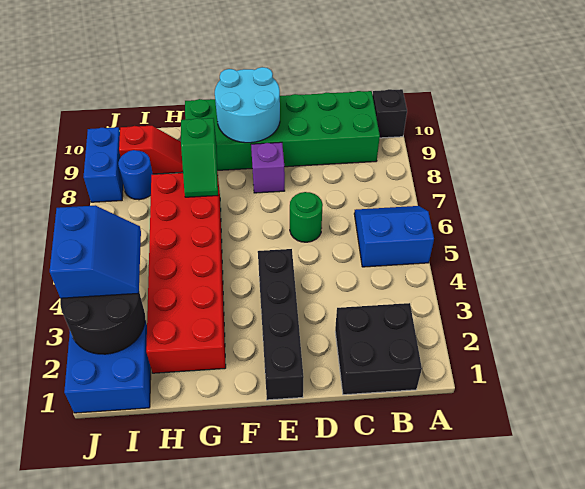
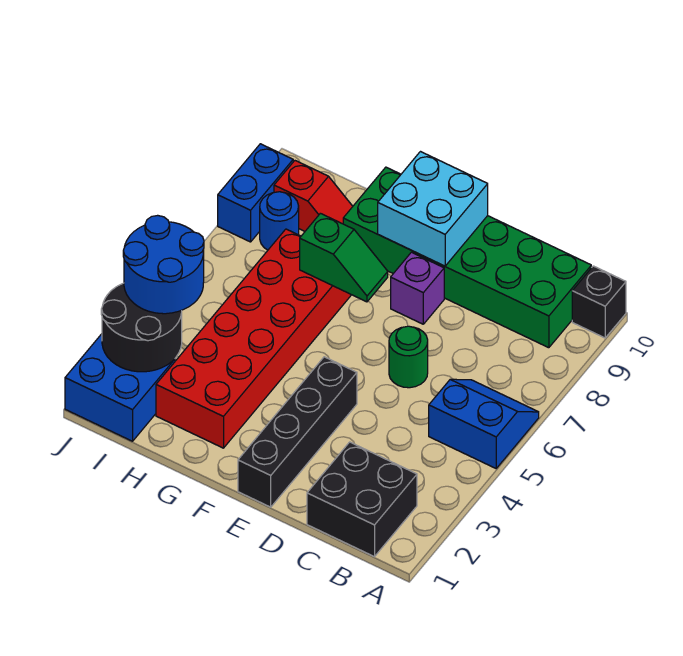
cyan round brick E9:F10 level 2 -> cyan brick E9:F10 level 2
green slope G7:G8 level 2 top 8 -> green slope F7:G7 level 2 top G
blue slope I3:J4 level 3 top J -> blue round brick I3:J4 level 3

